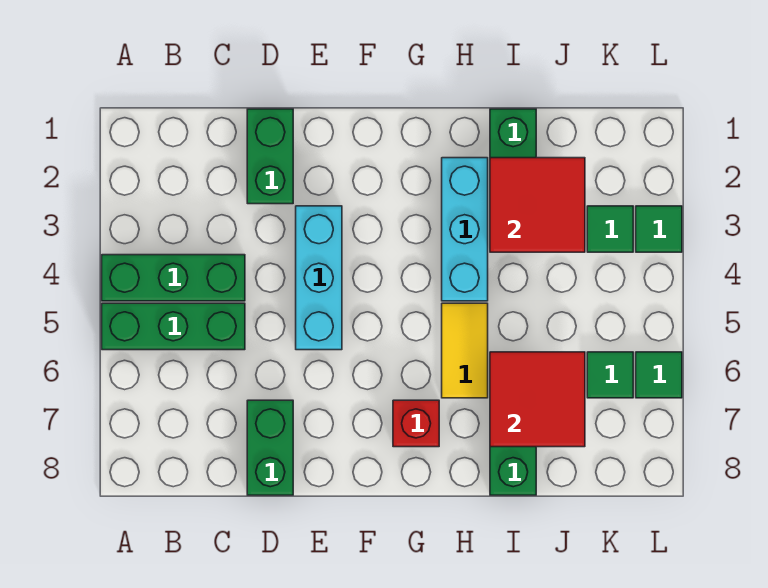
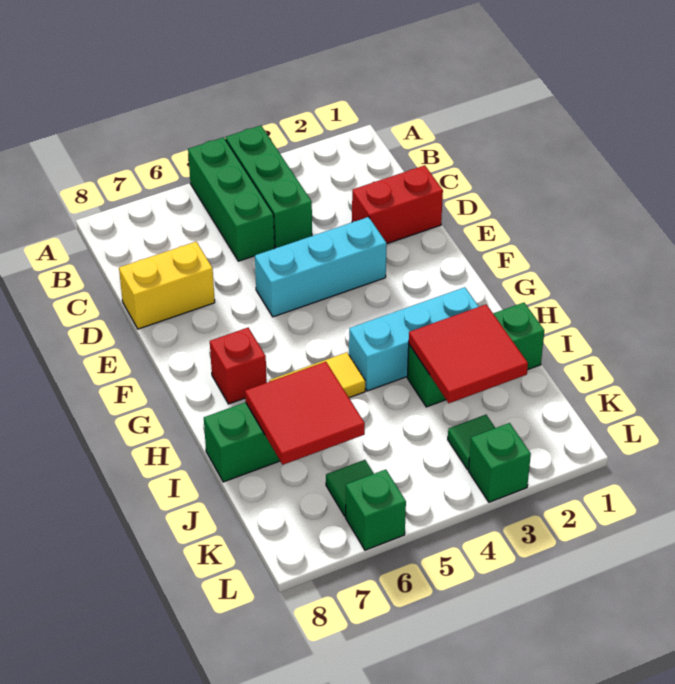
green brick D1:D2 level 1 -> red brick D1:D2 level 1
green brick D7:D8 level 1 -> yellow brick D7:D8 level 1
green tile L3 level 1 -> green brick L3 level 1
green tile L6 level 1 -> green brick L6 level 1

